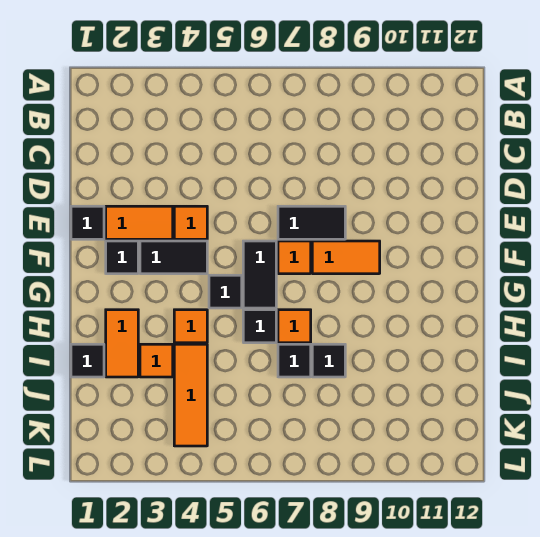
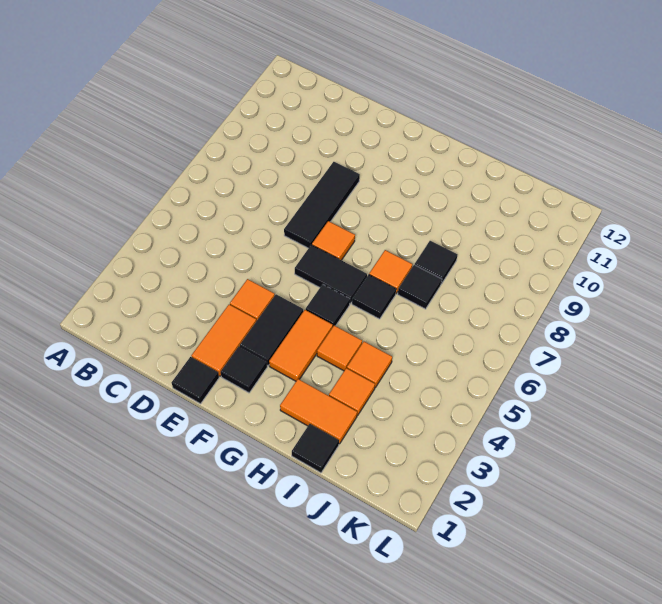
black tile E7:E8 level 1 -> black tile E7:E9 level 1
orange tile F8:F9 level 1 -> orange tile G3:G4 level 1
orange tile I4:K4 level 1 -> orange tile I4 level 1

